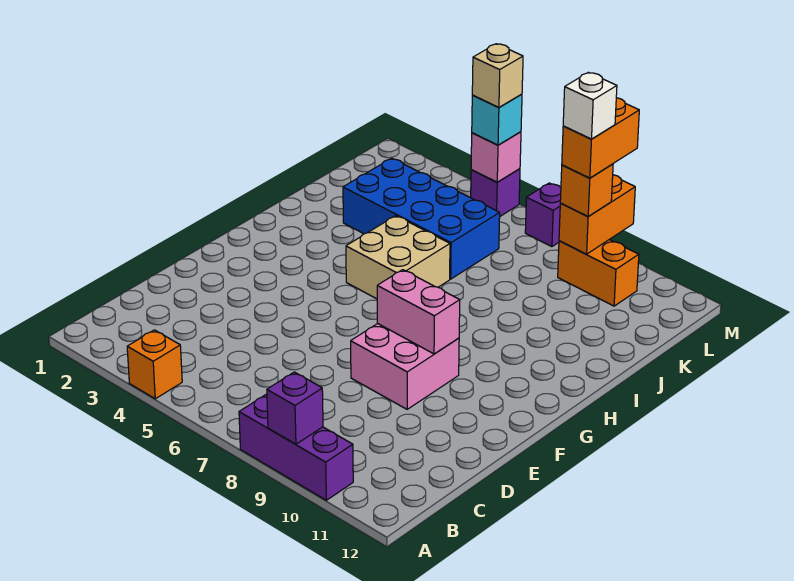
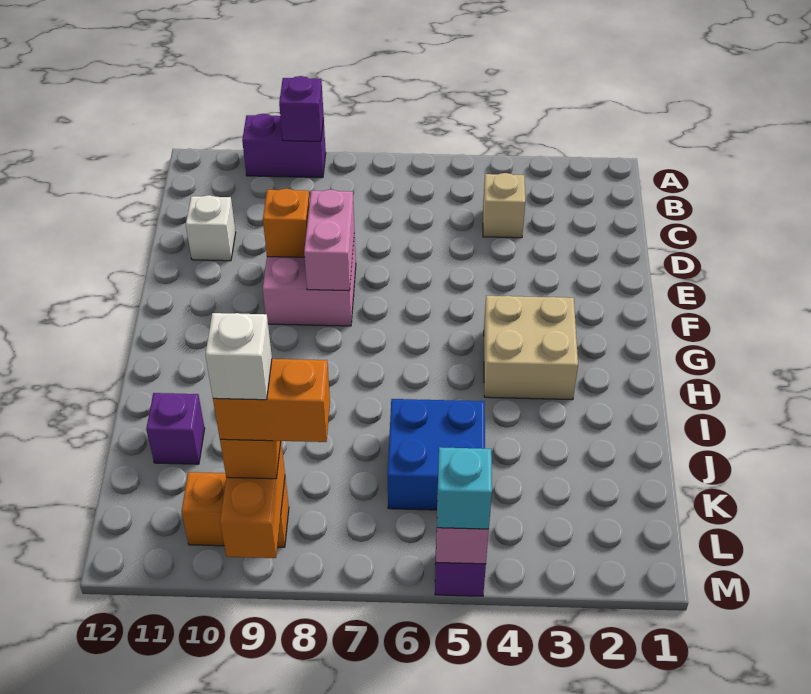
orange brick A4 level 1 -> orange brick E9 level 2
purple brick A8:A10 level 1 -> purple brick A9:A10 level 1
none -> white brick D11 level 1
pink brick F8:F9 level 2 -> pink brick E8:F8 level 2
tan brick H5:I6 level 1 -> tan brick G3:H4 level 1
blue brick J3:K6 level 1 -> blue brick J5:K6 level 1
orange brick L9:M9 level 4 -> orange brick L8:L9 level 4
tan brick M5 level 4 -> tan brick C4 level 1
purple brick M7 level 1 -> purple brick J11 level 1

